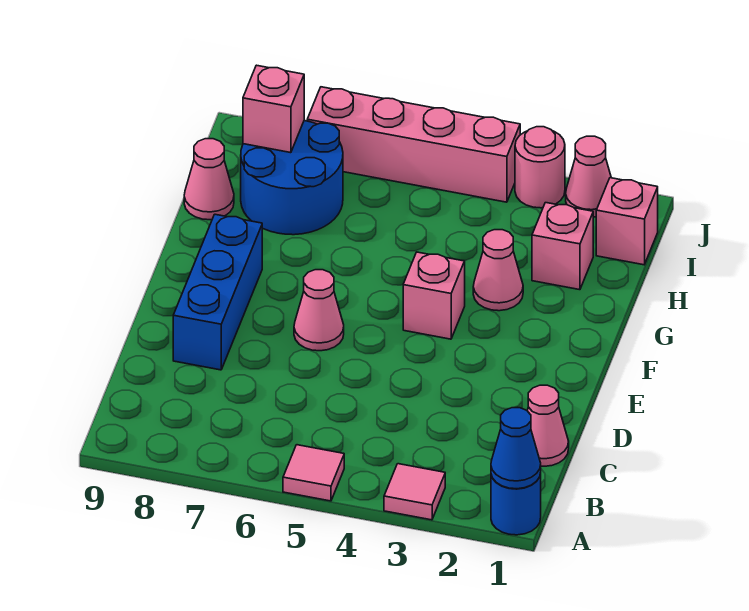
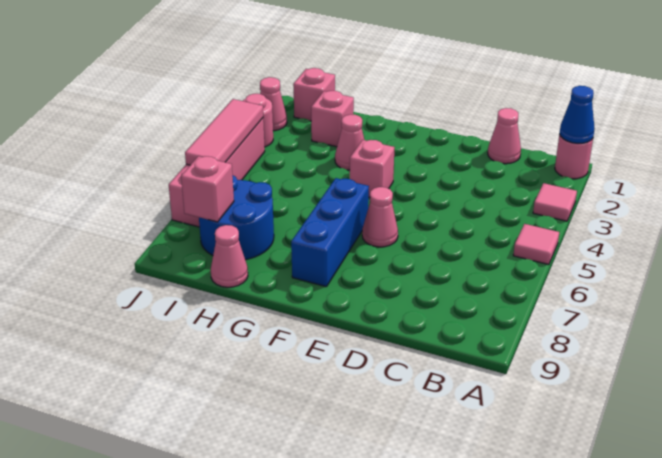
blue round brick A1 level 1 -> pink round brick A1 level 1
blue brick D8:F8 level 1 -> blue brick F6:F8 level 1
none -> pink tile J4:J6 level 2

